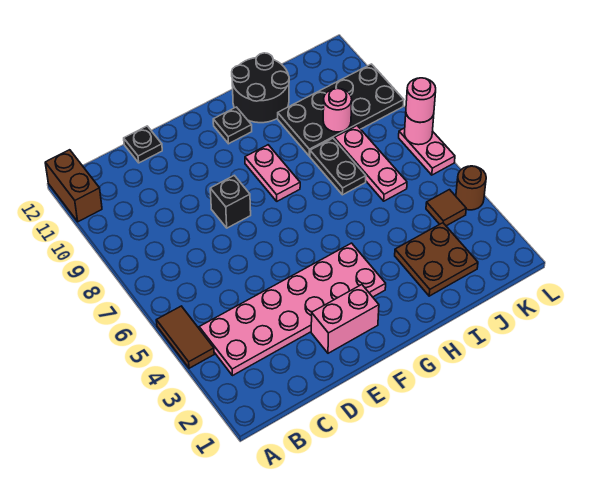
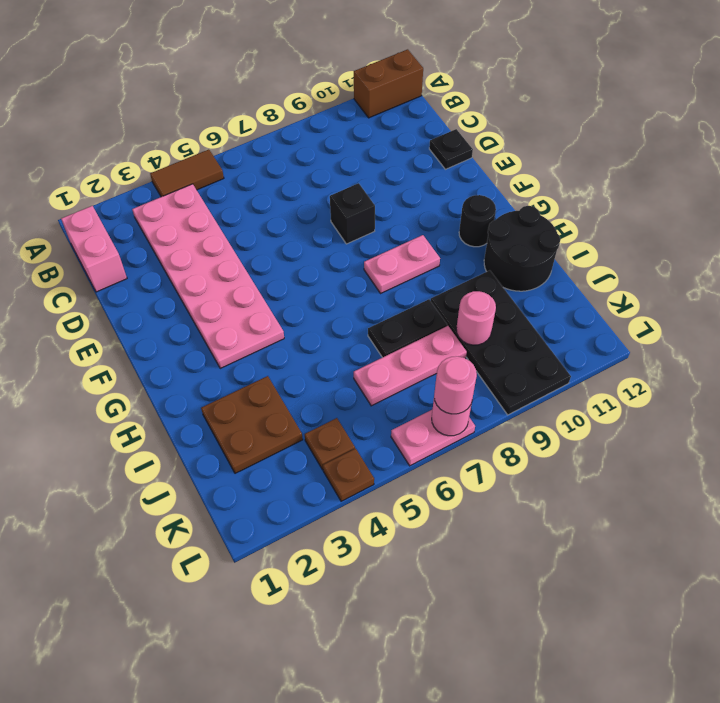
pink brick E2:F2 level 1 -> pink brick B1:C1 level 1
black plate G11 level 1 -> black round brick G11 level 1
brown tile K4 level 1 -> brown plate K4 level 1
brown round brick L4 level 1 -> brown plate L4 level 1

